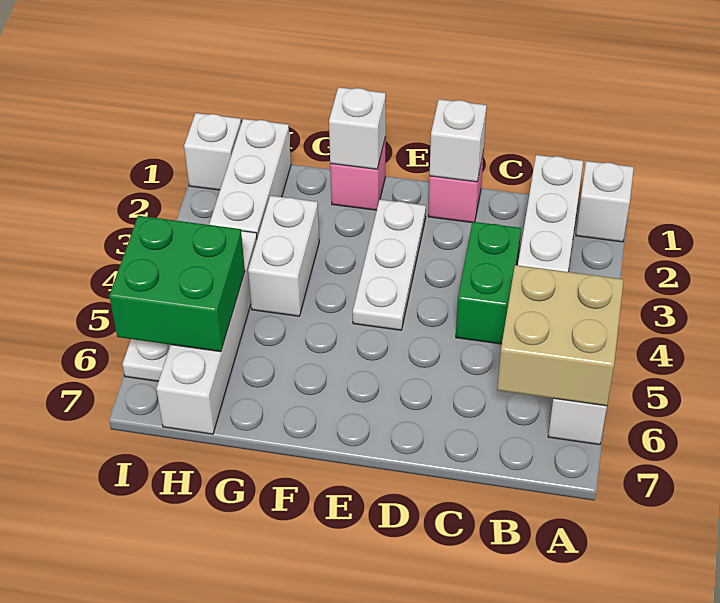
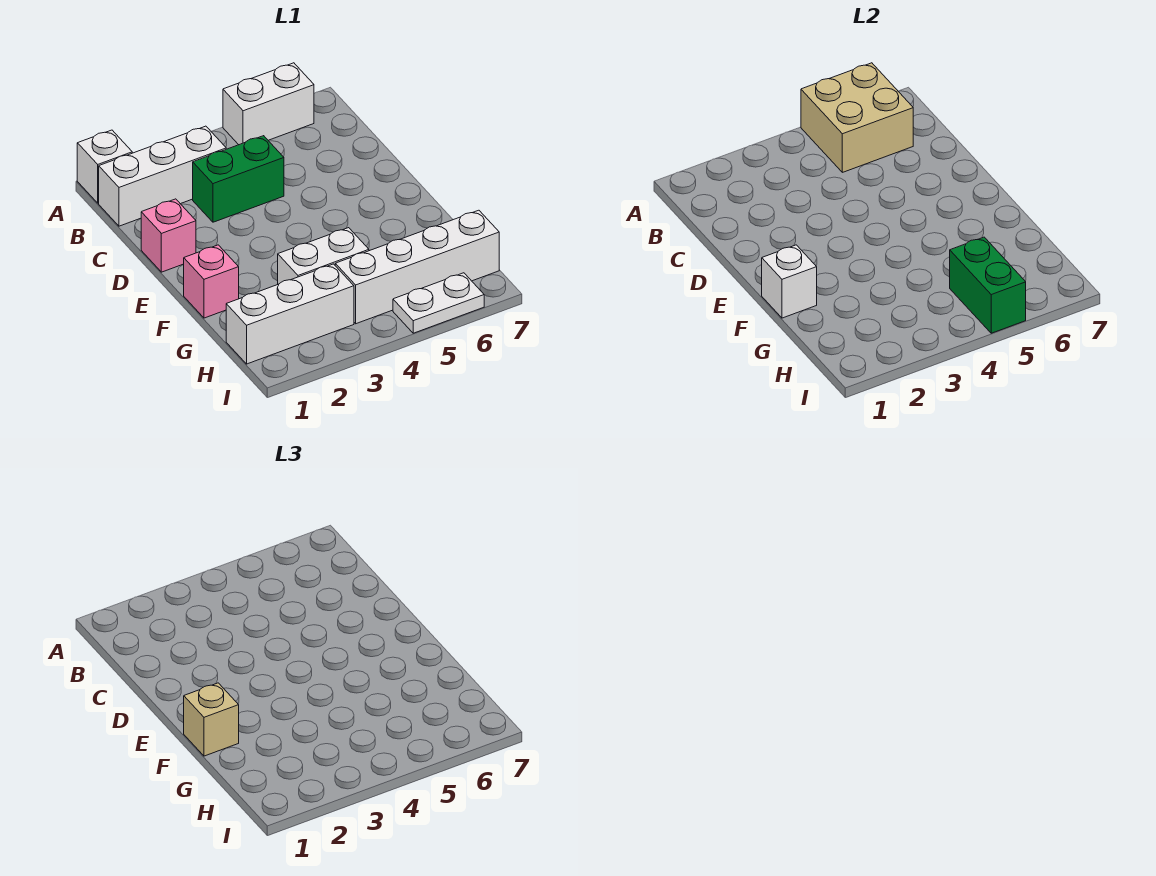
white brick D1 level 2 -> none
white plate E2:E4 level 1 -> none
none -> tan brick F1 level 3
green brick H5:I6 level 2 -> green brick H5:I5 level 2
white brick I1 level 1 -> none

